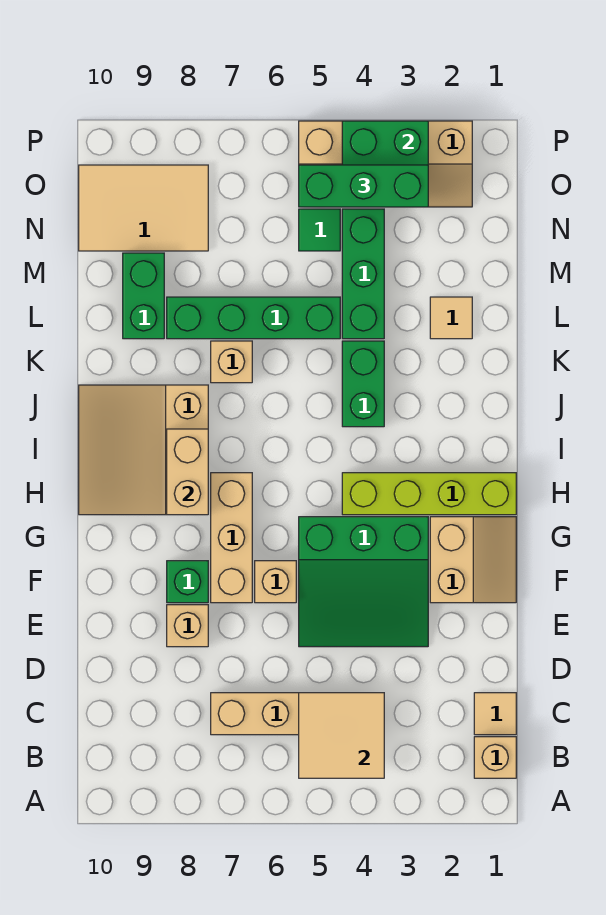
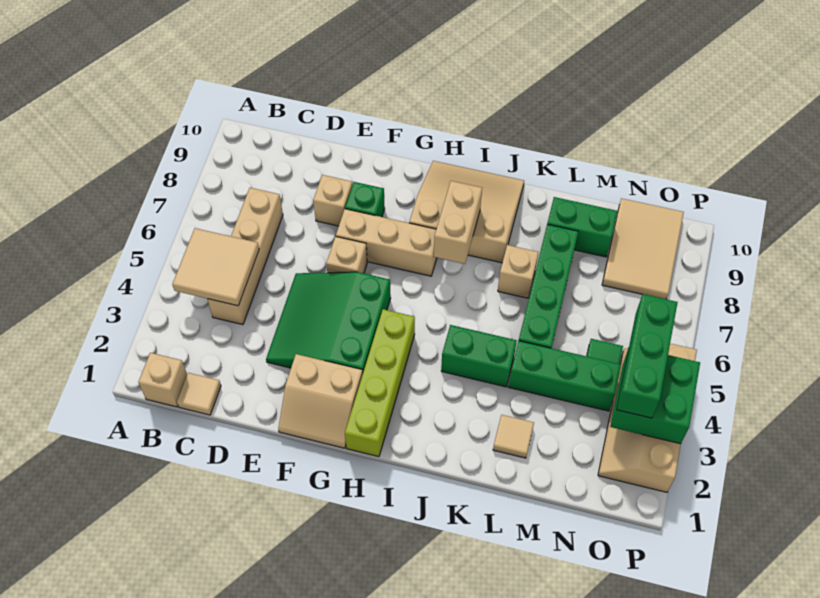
tan brick H8:I8 level 2 -> tan brick I7:I8 level 2

